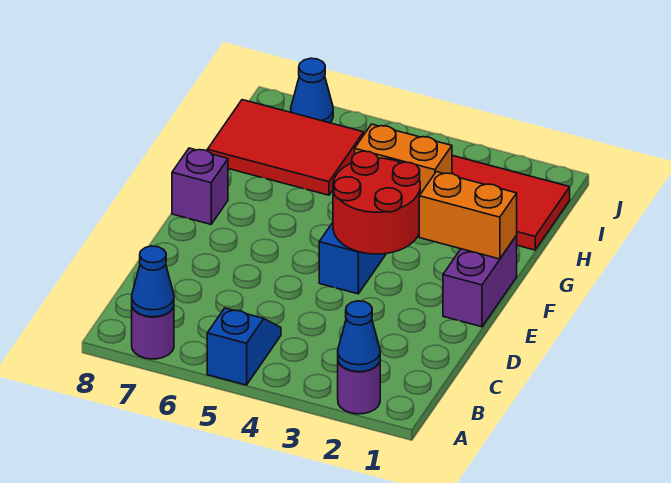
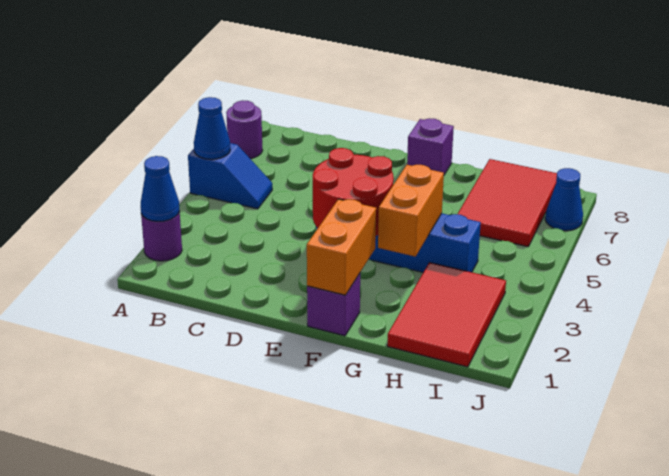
blue cone A7 level 2 -> blue cone A5 level 2
purple brick E1:F1 level 1 -> purple brick F1 level 1

